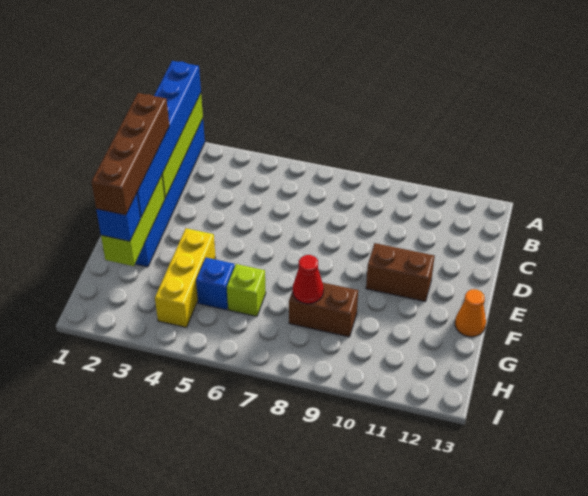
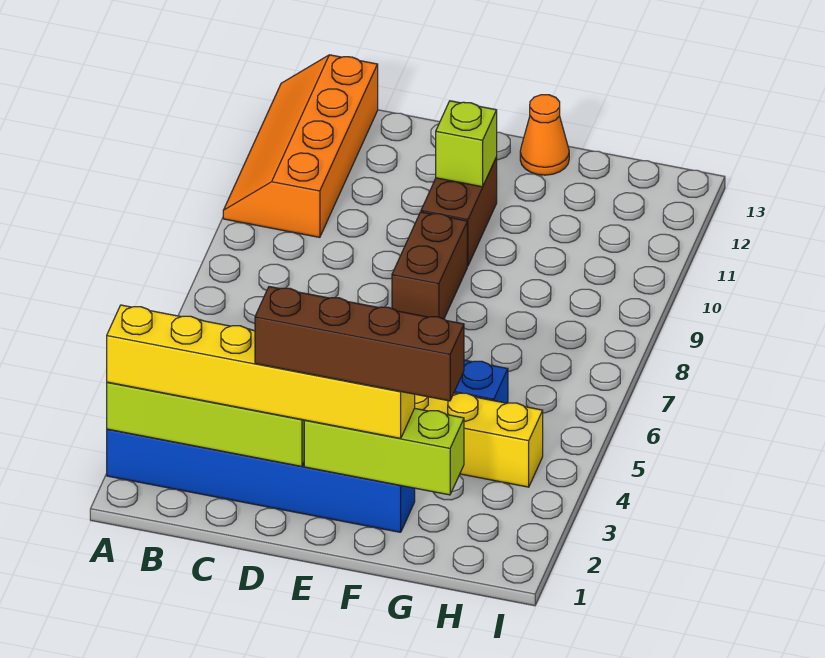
blue brick A2:F2 level 3 -> yellow brick A2:F2 level 3
none -> orange slope A10:B13 level 1 top B
blue brick G2 level 3 -> none
lime brick G6 level 1 -> lime brick E11 level 2
brown brick G8:G9 level 1 -> brown brick E8:E9 level 1
red cone G8 level 2 -> none

